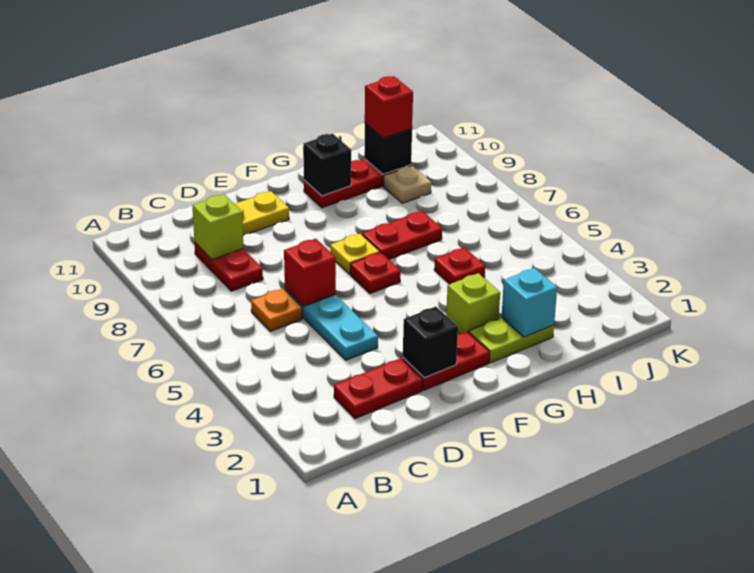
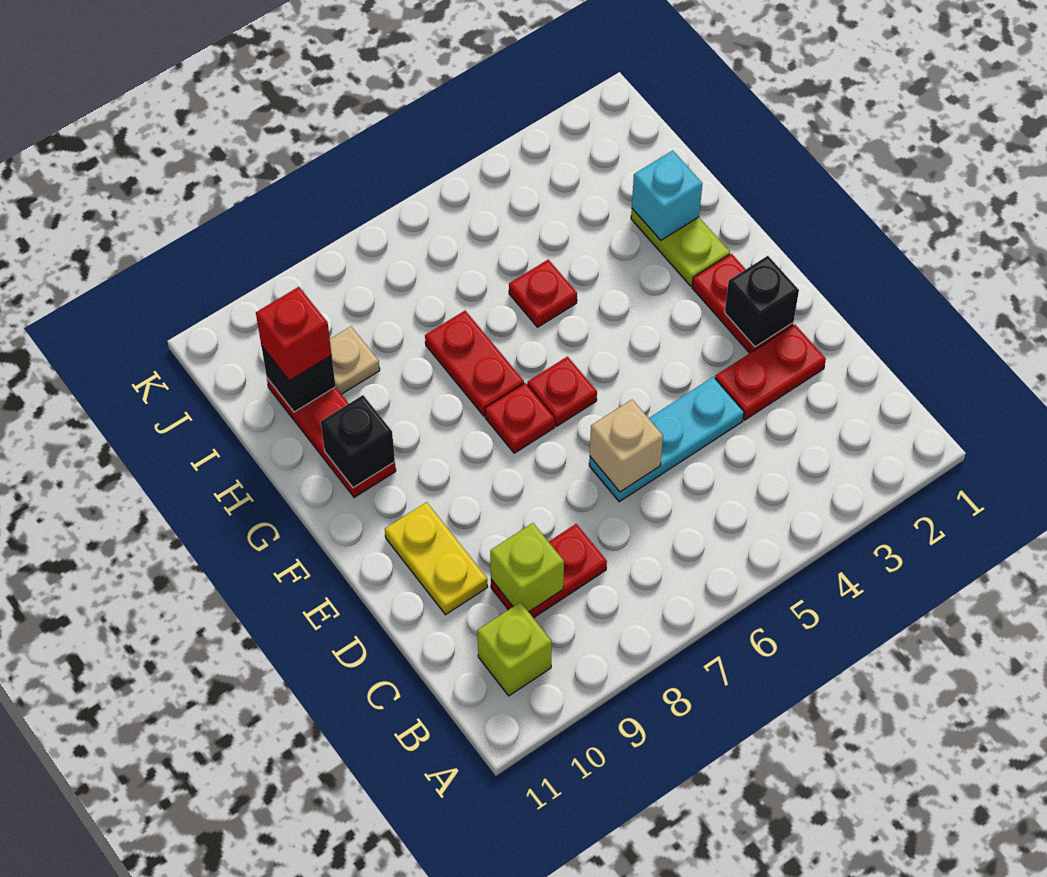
red plate C2:D2 level 1 -> red plate D2:D3 level 1
orange plate C6 level 1 -> none
red brick D6 level 2 -> tan brick D6 level 2
yellow plate F7 level 1 -> red plate F7 level 1
lime brick G3 level 1 -> lime brick B10 level 1

